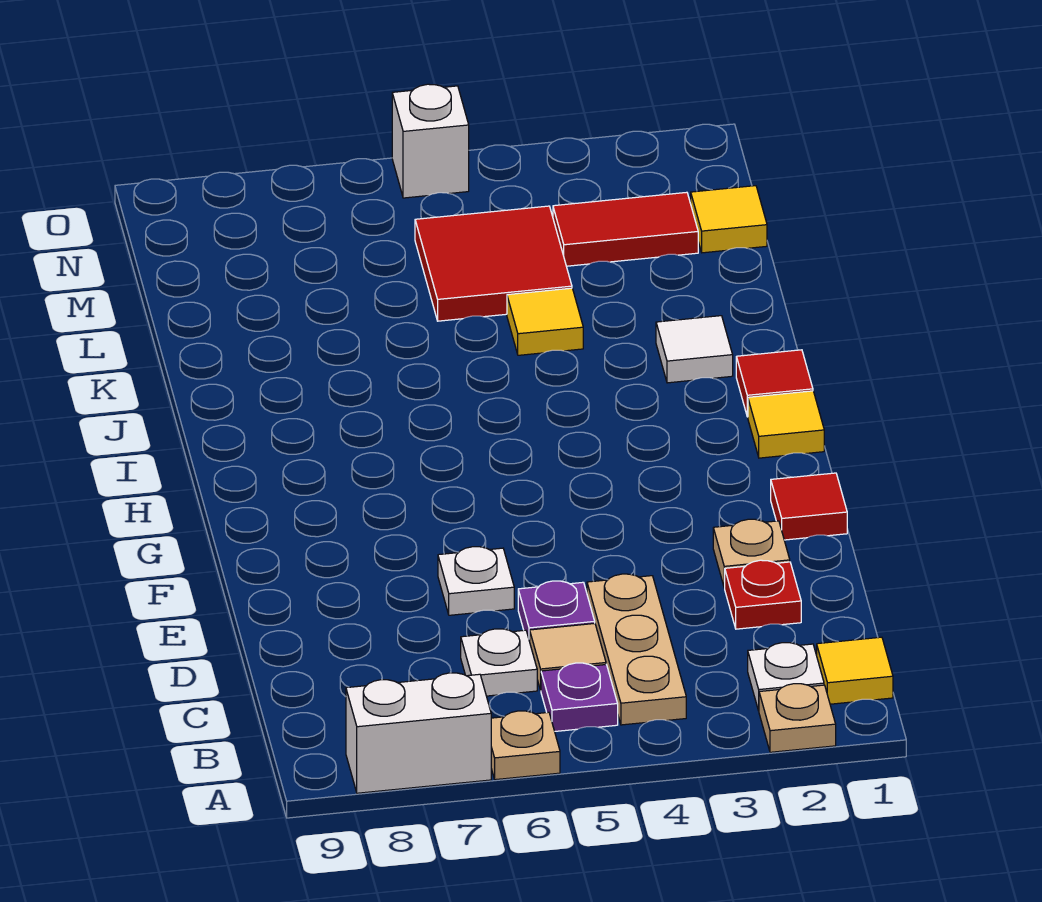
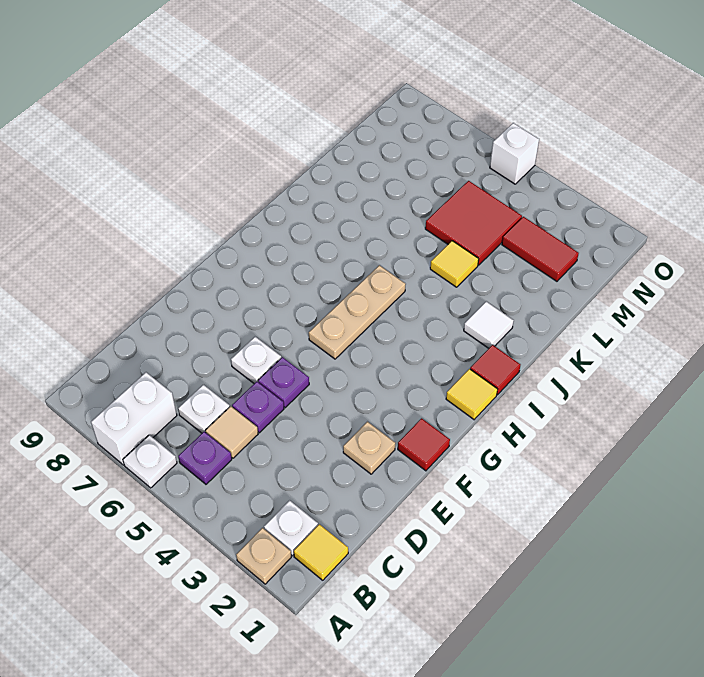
tan plate A6 level 1 -> white plate A6 level 1
white brick A7:A8 level 1 -> white brick A7:B7 level 1
tan plate B4:D4 level 1 -> tan plate G5:I5 level 1
red plate D2 level 1 -> none
none -> purple plate E5 level 1
yellow tile M1 level 1 -> none

